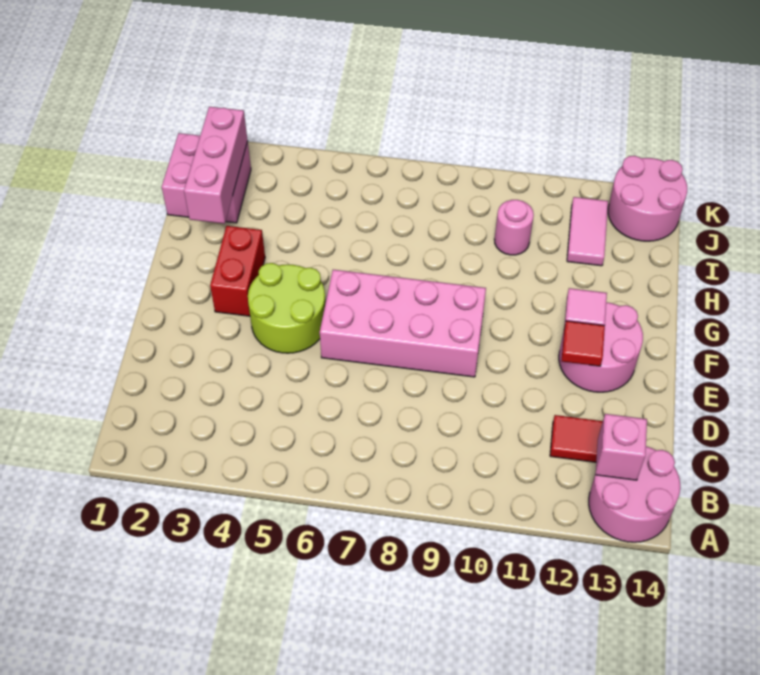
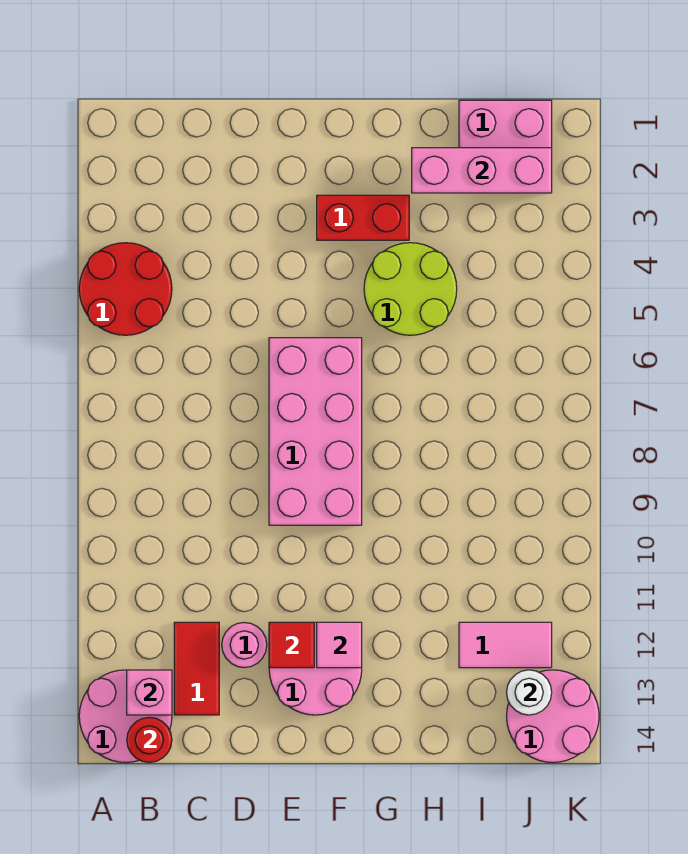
none -> red round brick A4:B5 level 1
none -> red round brick B14 level 2
lime round brick E4:F5 level 1 -> lime round brick G4:H5 level 1
pink round brick I10 level 1 -> pink round brick D12 level 1
none -> white round brick J13 level 2

